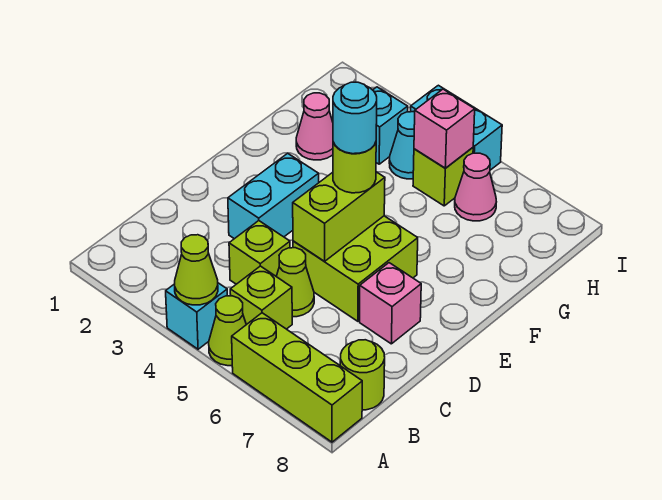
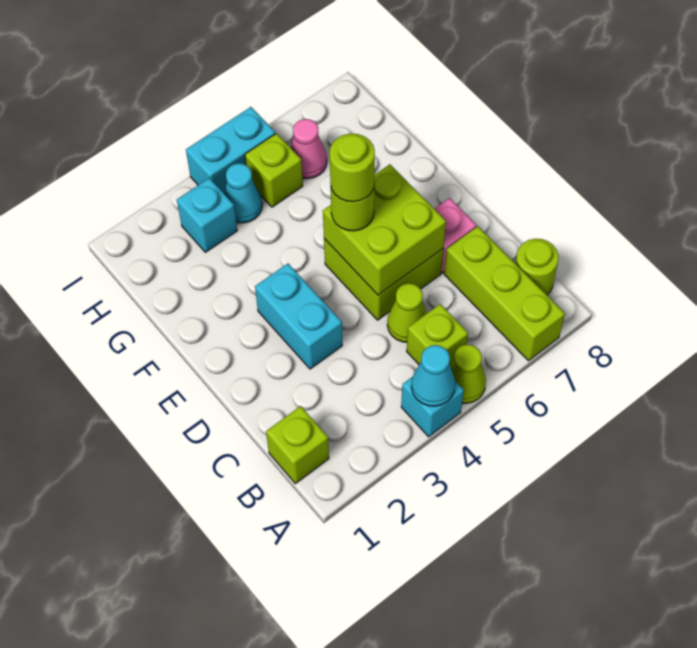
lime cone A4 level 2 -> cyan cone A4 level 2
lime brick A6:A8 level 1 -> lime brick A7:C7 level 1
lime brick C4 level 1 -> lime brick B1 level 1
lime brick D5:E5 level 2 -> lime brick D5:E6 level 2
cyan round brick E5 level 4 -> lime round brick E5 level 4
pink cone G2 level 1 -> none
pink brick H5 level 2 -> none

